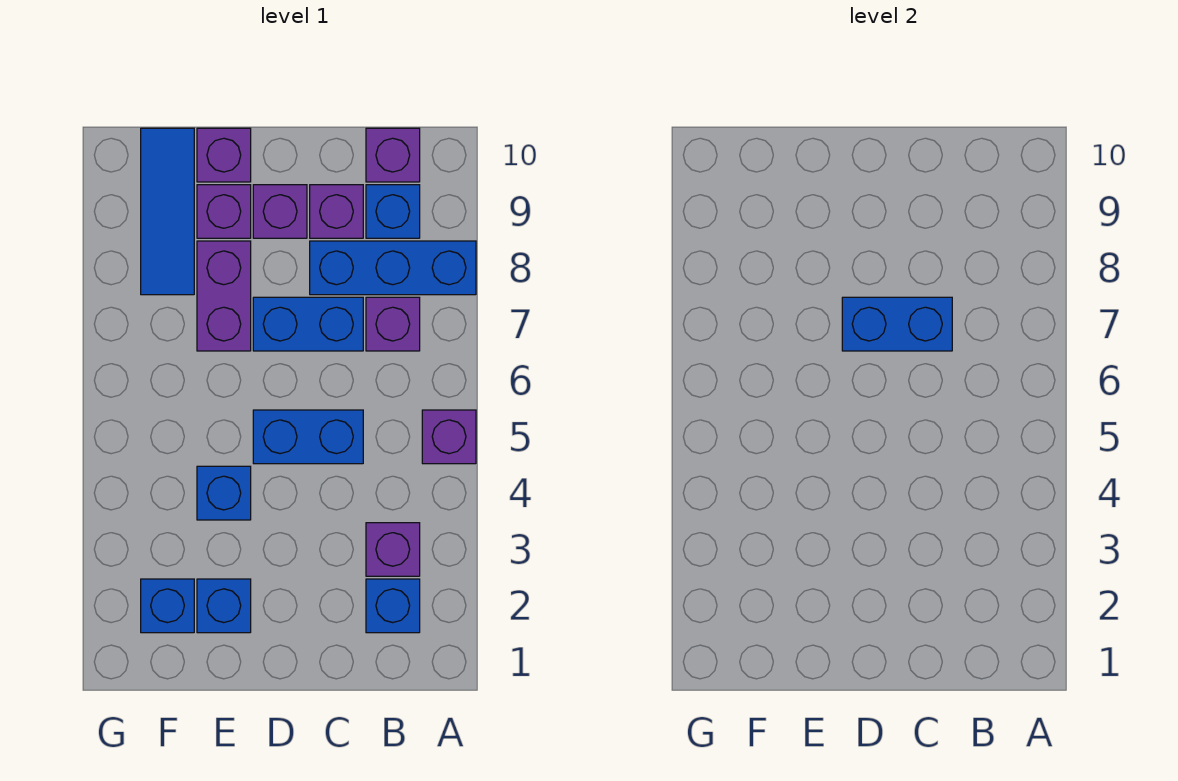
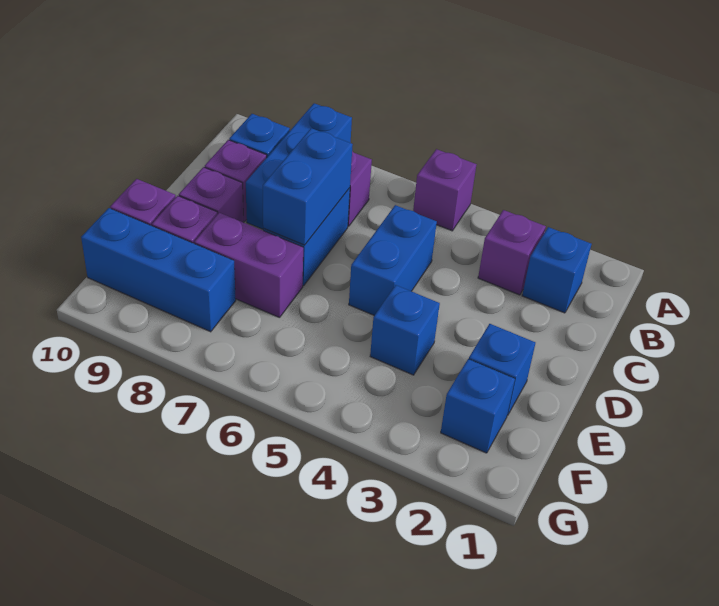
purple brick B10 level 1 -> none
blue tile F8:F10 level 1 -> blue brick F8:F10 level 1

